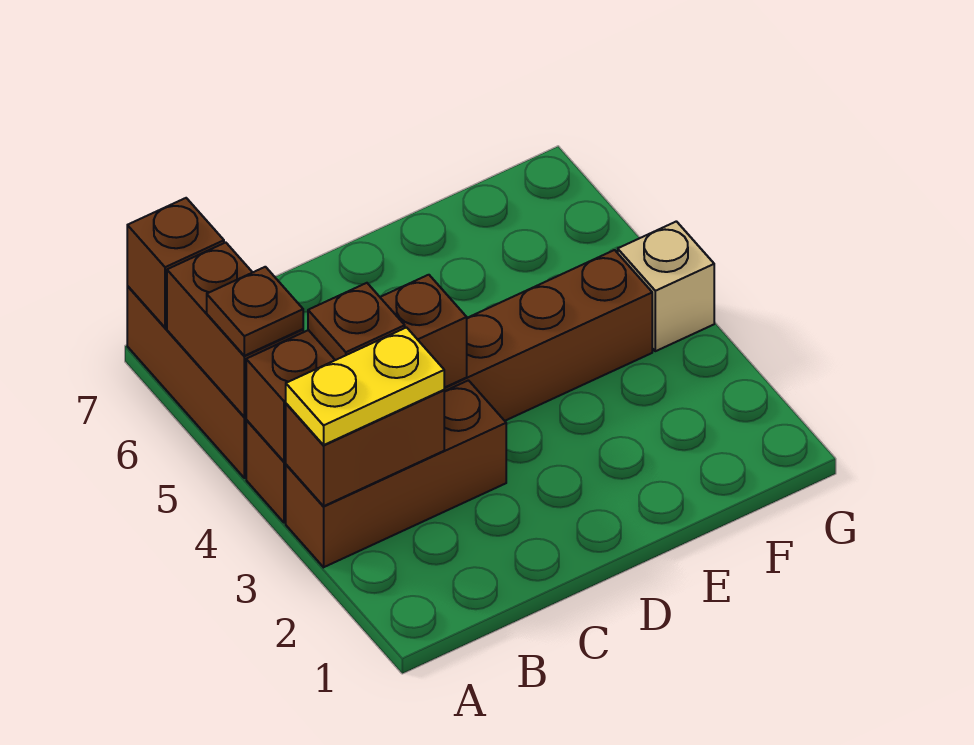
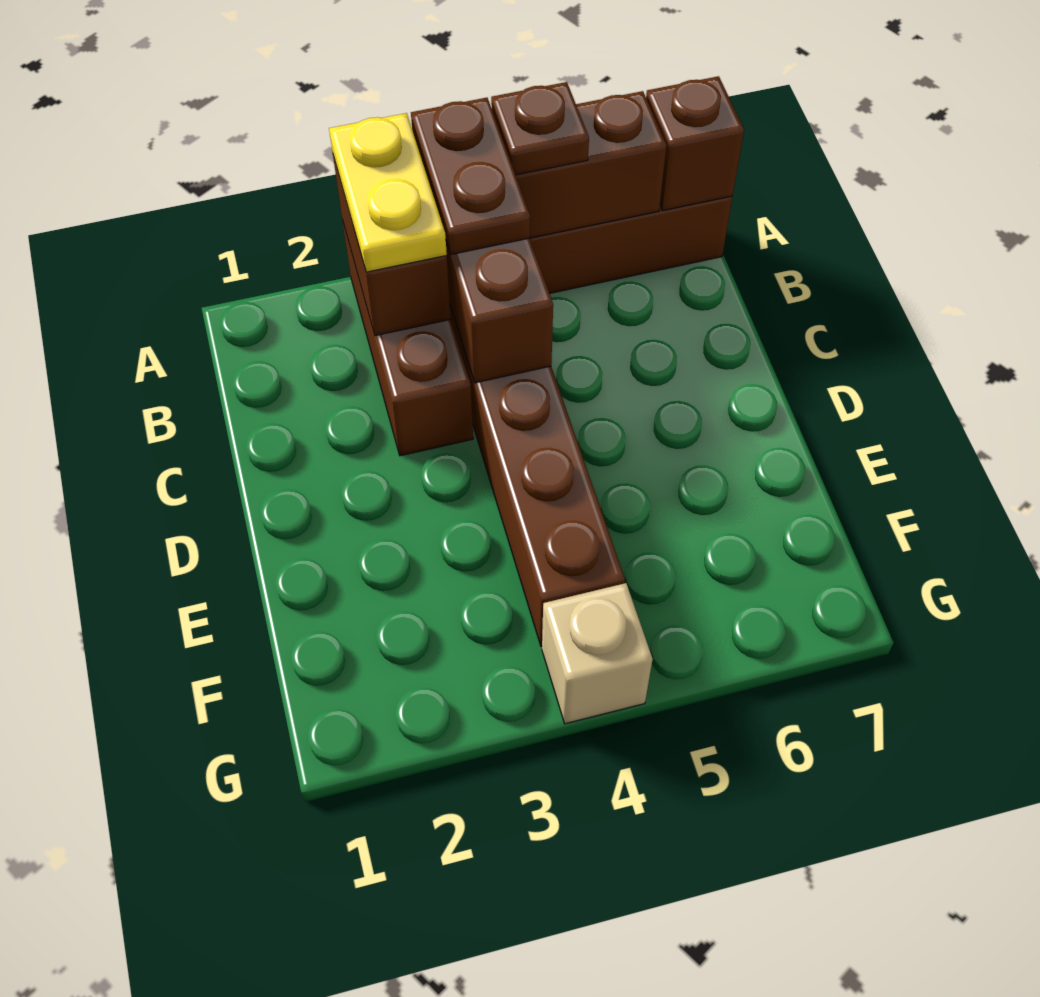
brown plate B4 level 3 -> brown plate A4:B4 level 3

